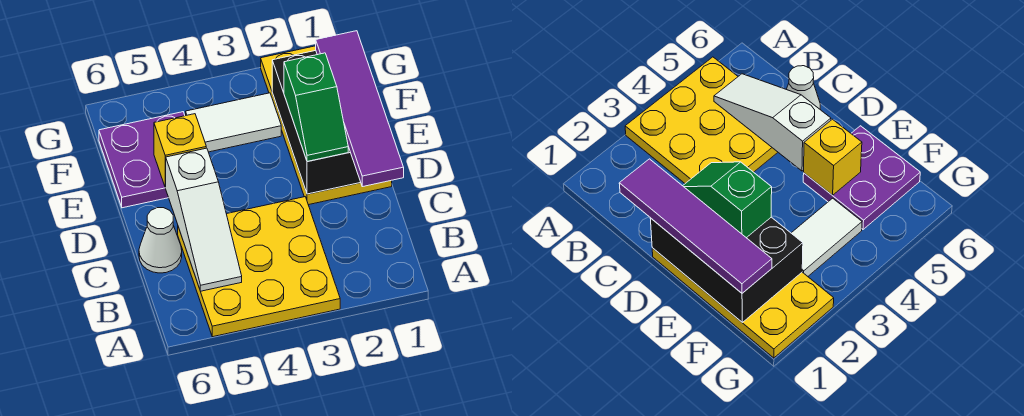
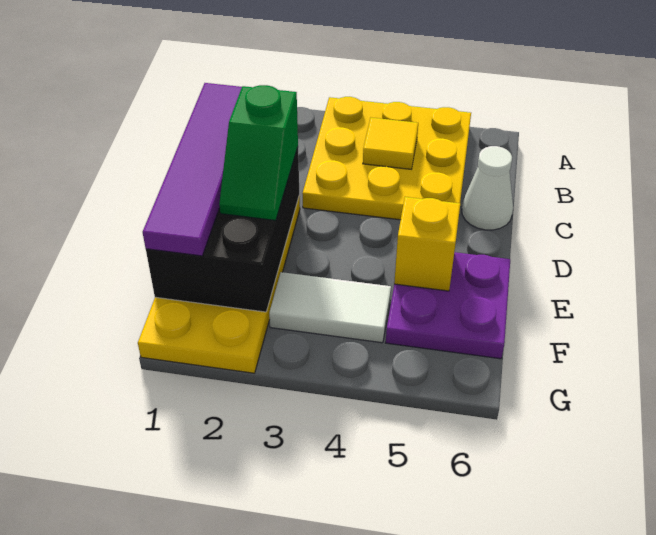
none -> yellow tile B4 level 2
white slope B5:D5 level 2 top D -> none
green slope D2:E2 level 3 top E -> green slope D2:E2 level 3 top D

